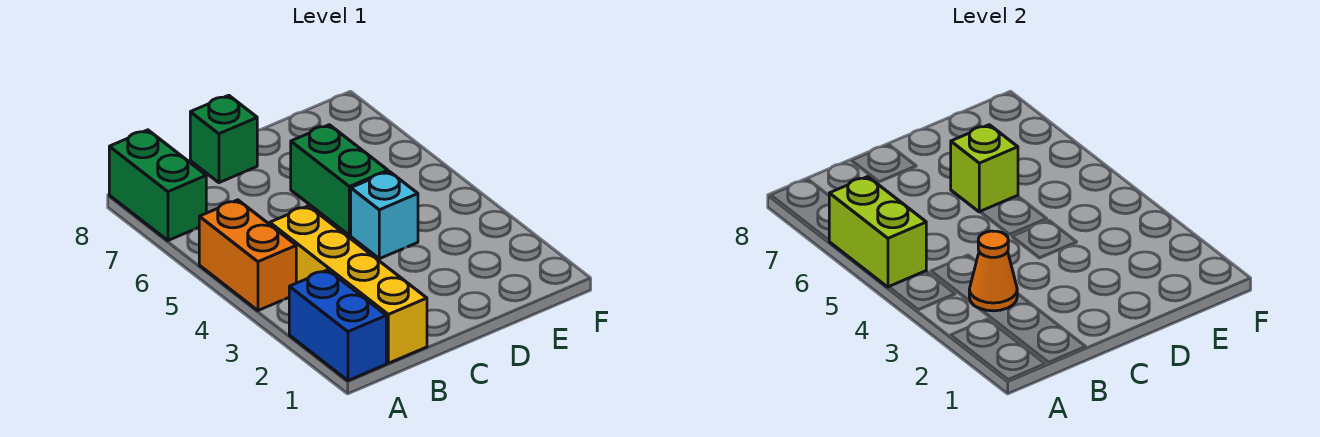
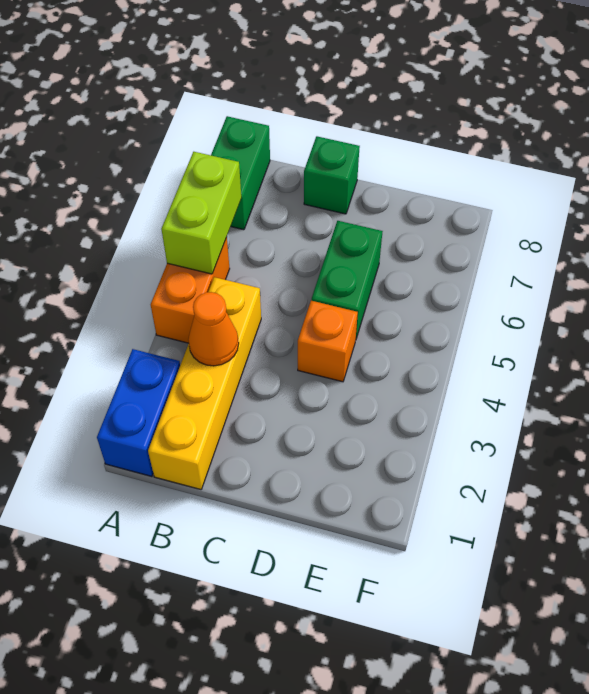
cyan brick D4 level 1 -> orange brick D4 level 1
lime brick D6 level 2 -> none

